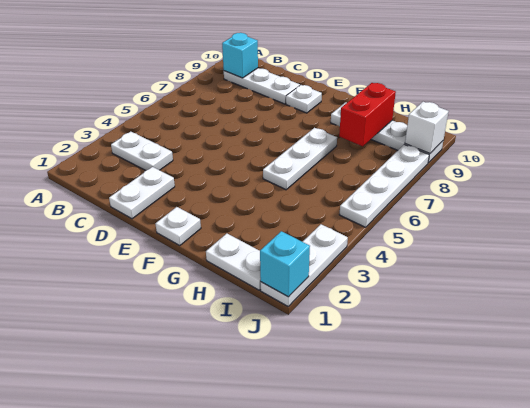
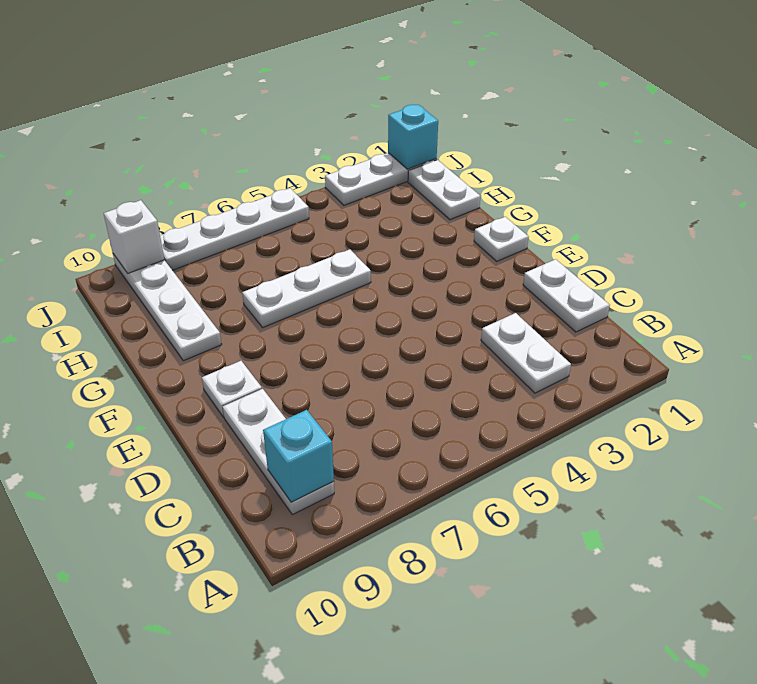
white plate D1:D2 level 1 -> white plate C1:D1 level 1
red brick H8:H9 level 2 -> none

